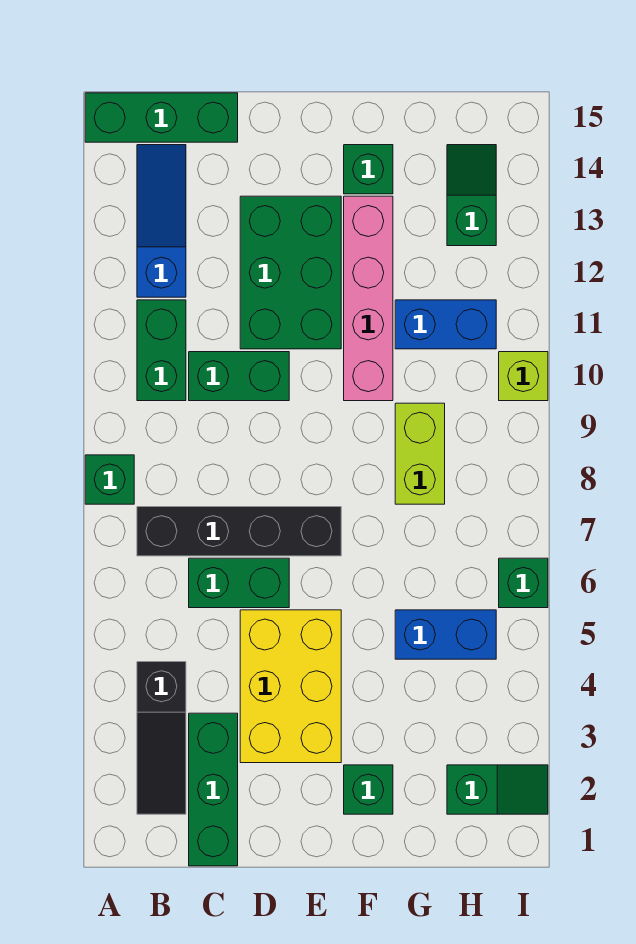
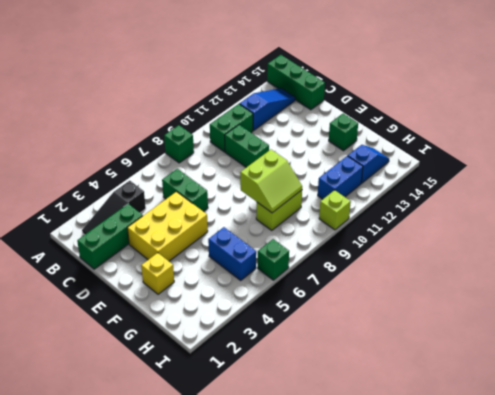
black brick B7:E7 level 1 -> none
green brick D11:E13 level 1 -> none
green brick F2 level 1 -> yellow brick F2 level 1
none -> lime slope F8:G9 level 2 top F
pink brick F10:F13 level 1 -> none
blue brick G11:H11 level 1 -> blue brick H11:H12 level 1
green slope H2:I2 level 1 top H -> none
green slope H13:H14 level 1 top 13 -> blue slope H13:H14 level 1 top 13

